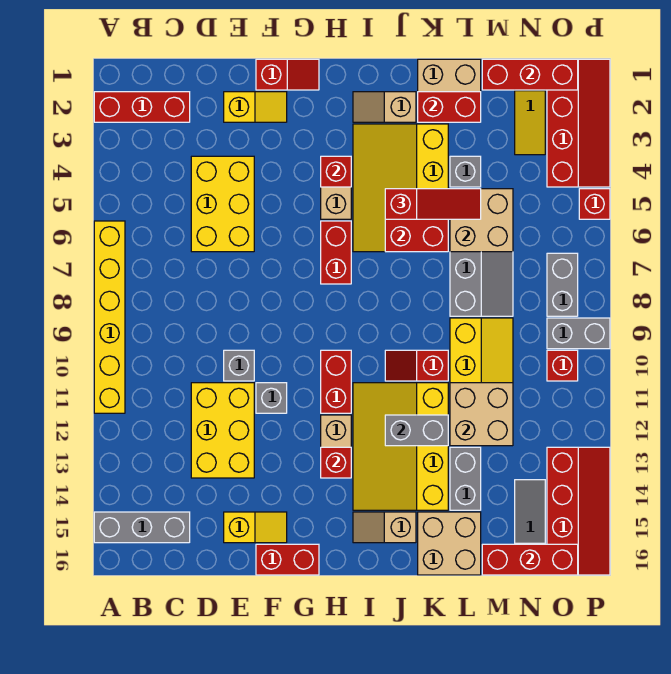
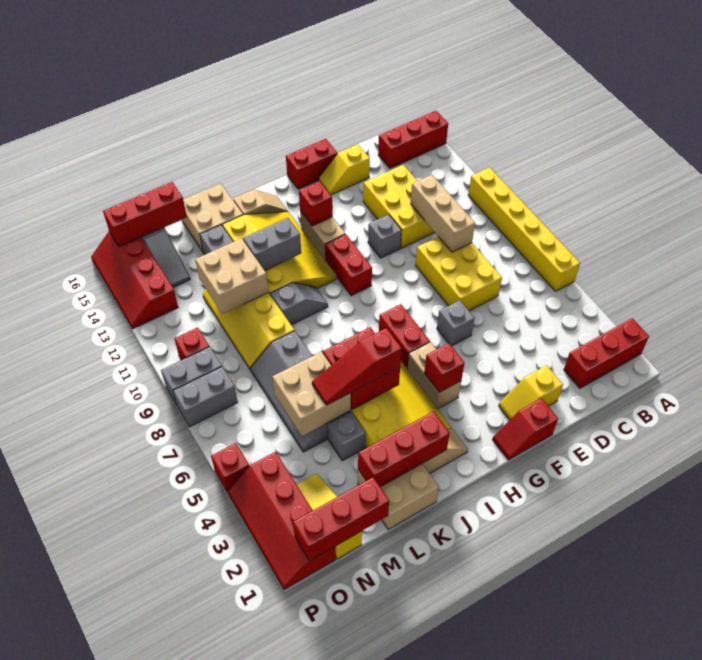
grey brick A15:C15 level 1 -> red brick A15:C15 level 1
yellow brick D4:E6 level 1 -> yellow brick D7:E9 level 1
none -> tan brick D9:D11 level 2
grey brick E10 level 1 -> grey brick F6 level 1
red slope J10:K10 level 1 top K -> grey slope J10:K10 level 1 top K
red brick K2:L2 level 2 -> red brick J2:L2 level 2
grey brick O7:O8 level 1 -> grey brick O8:P8 level 1

